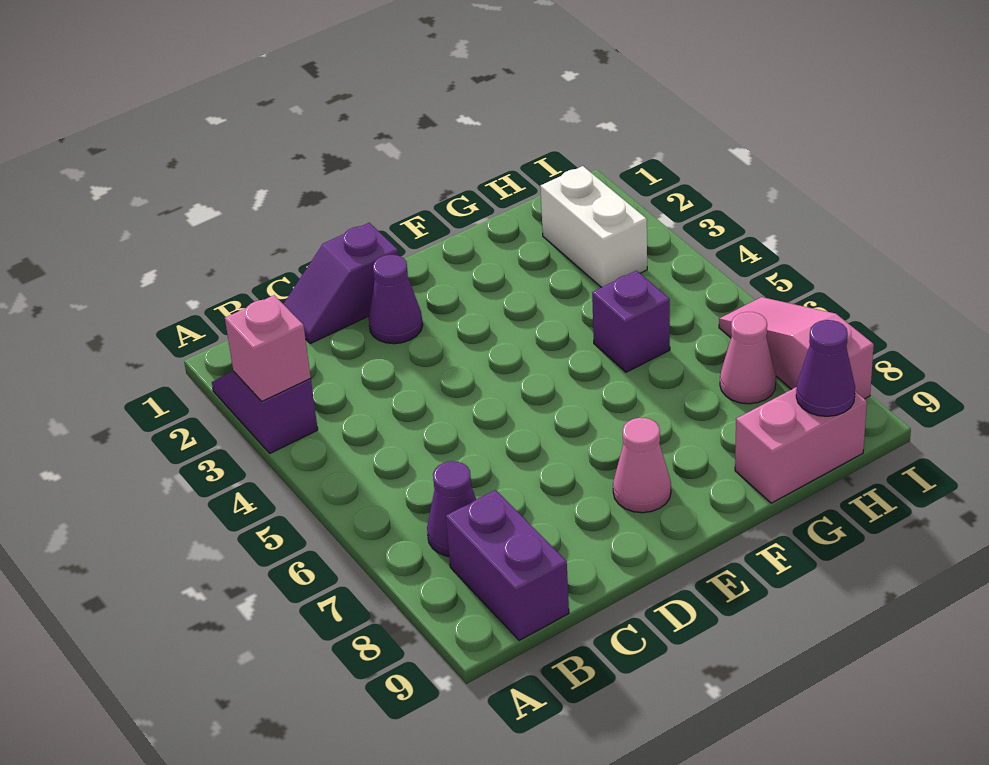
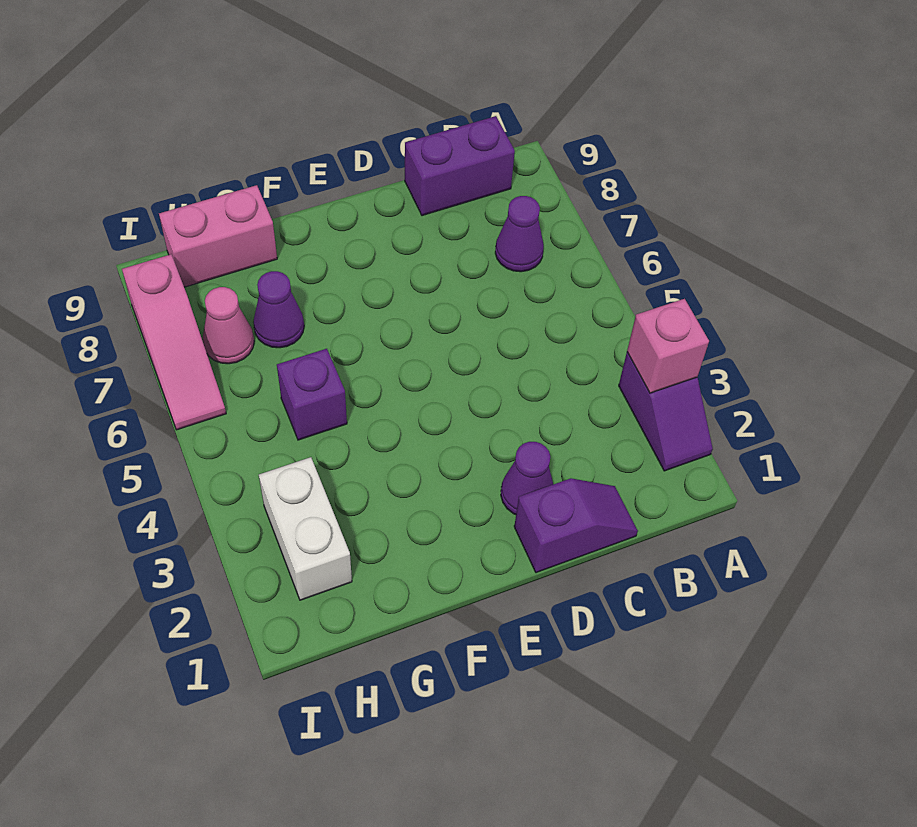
purple brick B8:B9 level 1 -> purple brick B9:C9 level 1
pink cone E8 level 1 -> none
purple cone H9 level 2 -> purple cone G7 level 1

